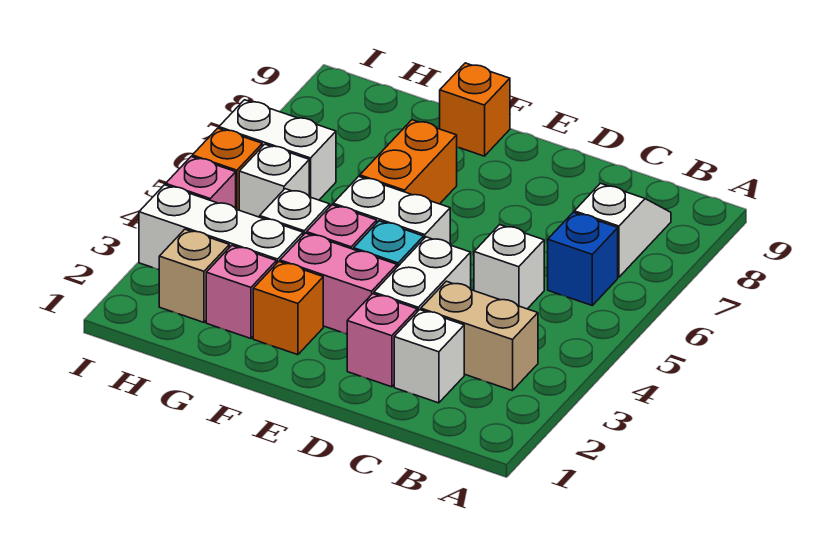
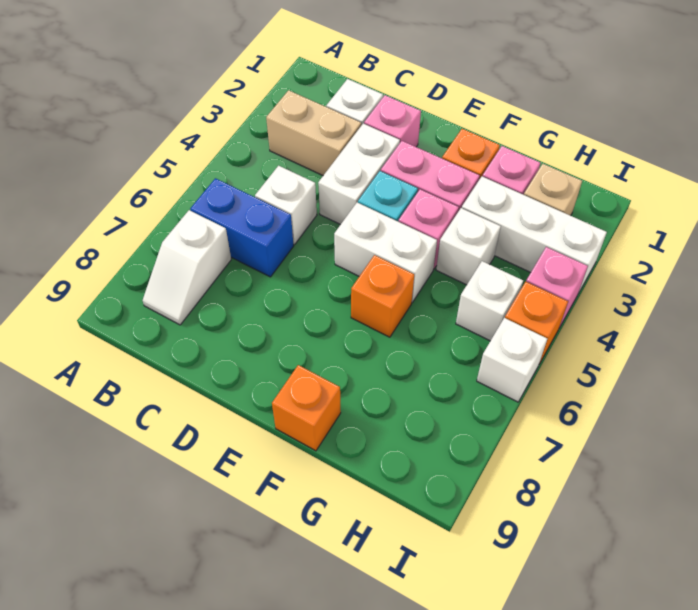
blue brick B6 level 1 -> blue brick B6:C6 level 1
orange brick F6:F7 level 1 -> orange brick F6 level 1
white brick H6:I6 level 1 -> white brick I6 level 1

